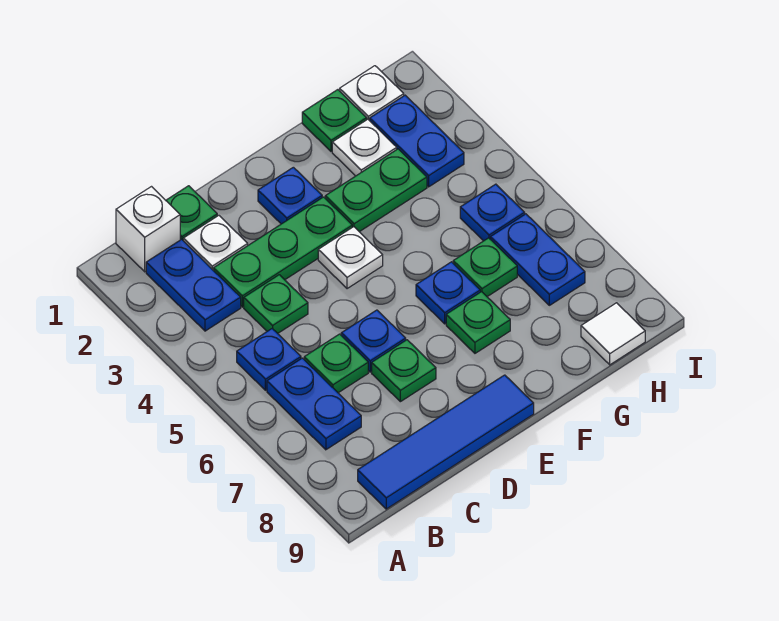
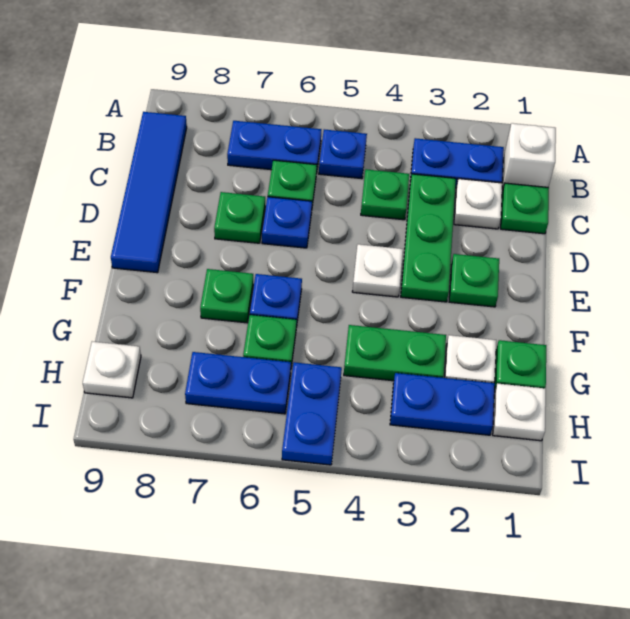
blue plate E2 level 1 -> green plate E2 level 1
green plate F3:G3 level 1 -> green plate G3:G4 level 1
blue plate H5 level 1 -> blue plate H5:I5 level 1
white tile H9 level 1 -> white plate H9 level 1

